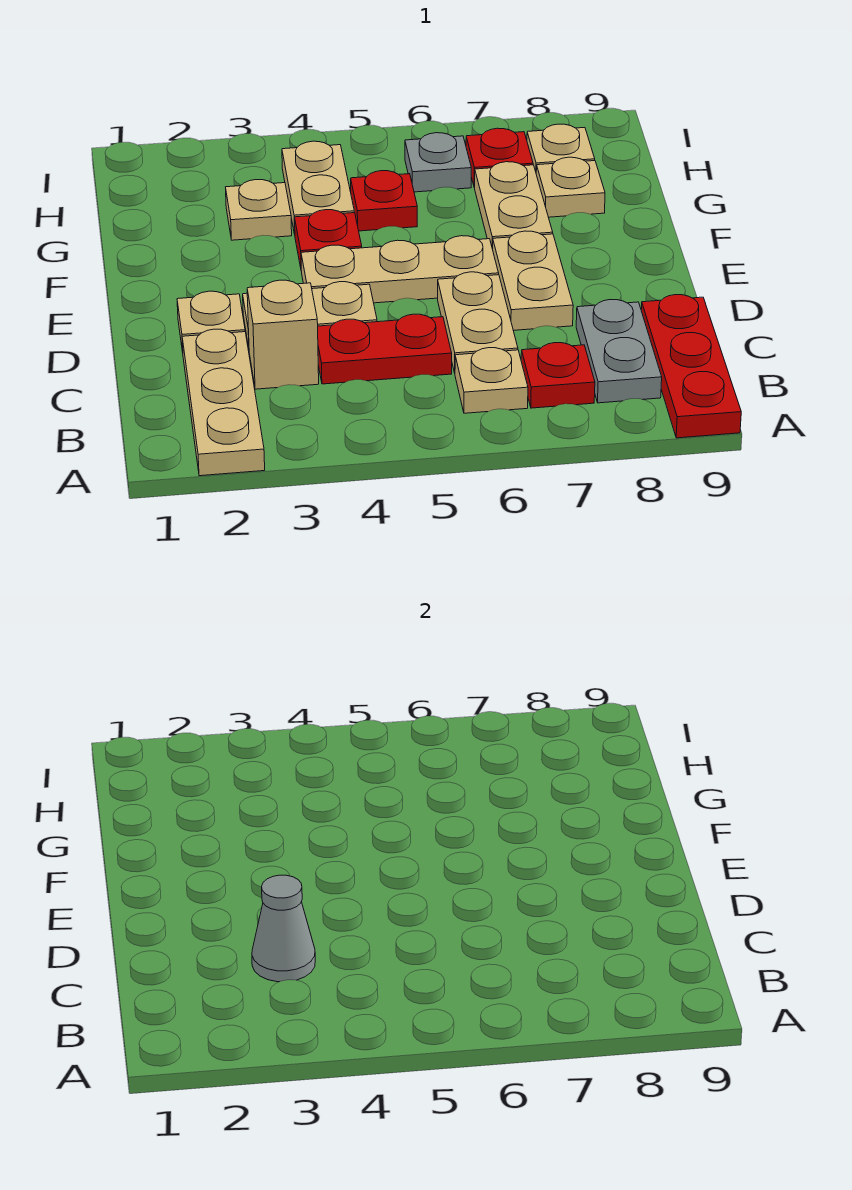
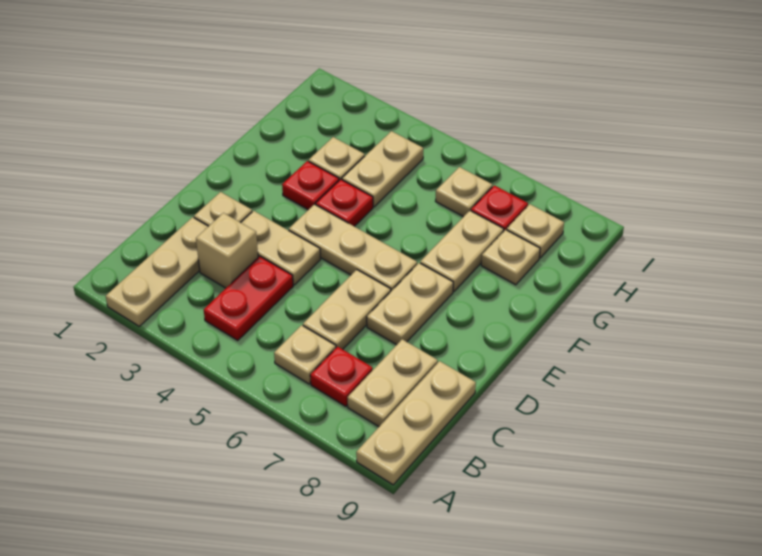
red plate A9:C9 level 1 -> tan plate A9:C9 level 1
grey plate B8:C8 level 1 -> tan plate B8:C8 level 1
grey cone C3 level 2 -> none
red plate C4:C5 level 1 -> red plate B4:C4 level 1
red plate G5 level 1 -> red plate F3 level 1
grey plate H6 level 1 -> tan plate H6 level 1

